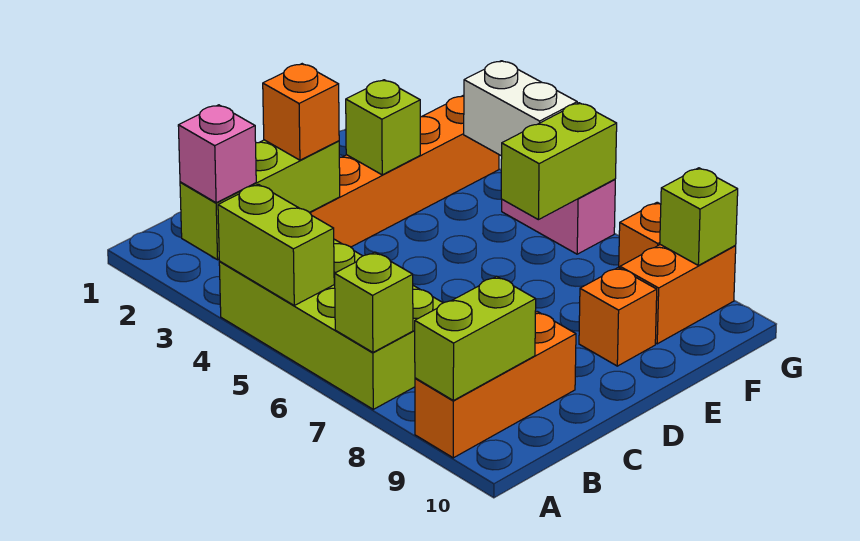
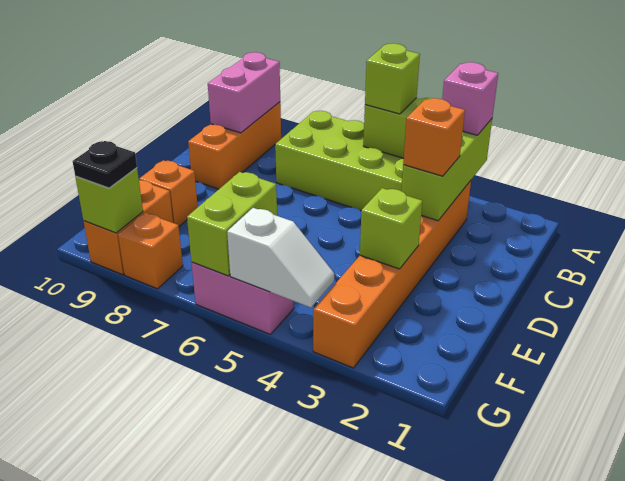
lime brick A7 level 2 -> lime brick A5 level 3
lime brick A9:B9 level 2 -> pink brick A9:B9 level 2
white brick G4:G5 level 2 -> white slope G4:G5 level 2 top 5
none -> black plate G9 level 3

